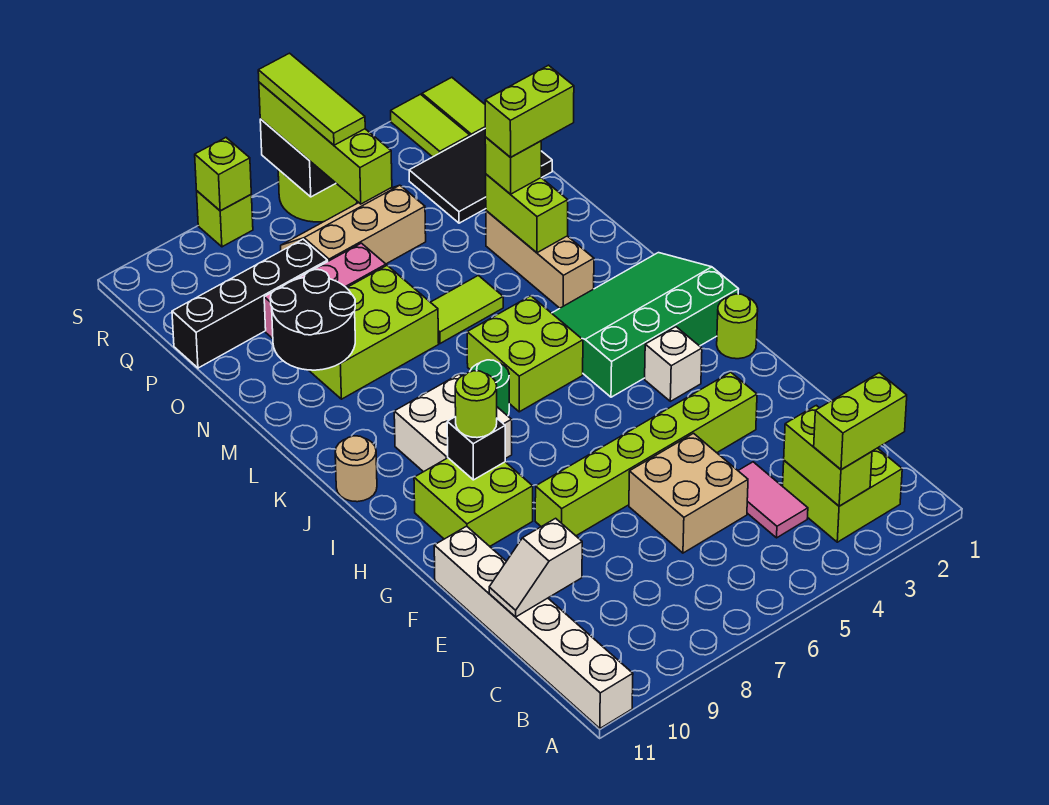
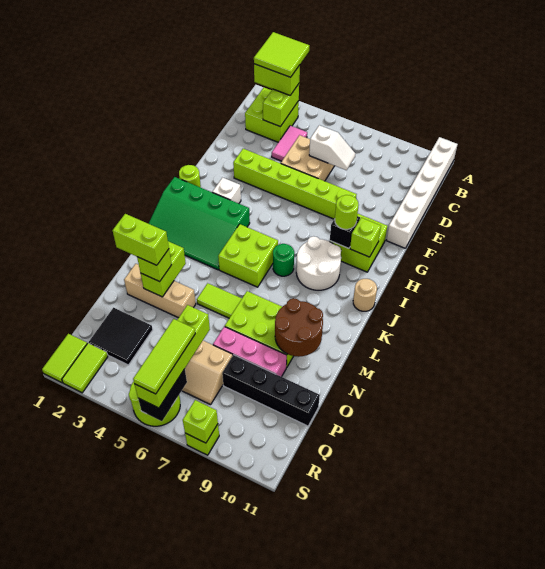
none -> lime tile A2:B3 level 4
white slope D10:D11 level 2 top 10 -> white slope D6:D7 level 2 top 6
none -> lime brick H10 level 2
white brick I8:J9 level 1 -> white round brick I8:J9 level 1
tan brick L3:N3 level 1 -> tan brick N2:N4 level 1
black round brick M9:N10 level 2 -> brown round brick M9:N10 level 2
black tile P1:Q3 level 1 -> black tile P2:Q3 level 1

